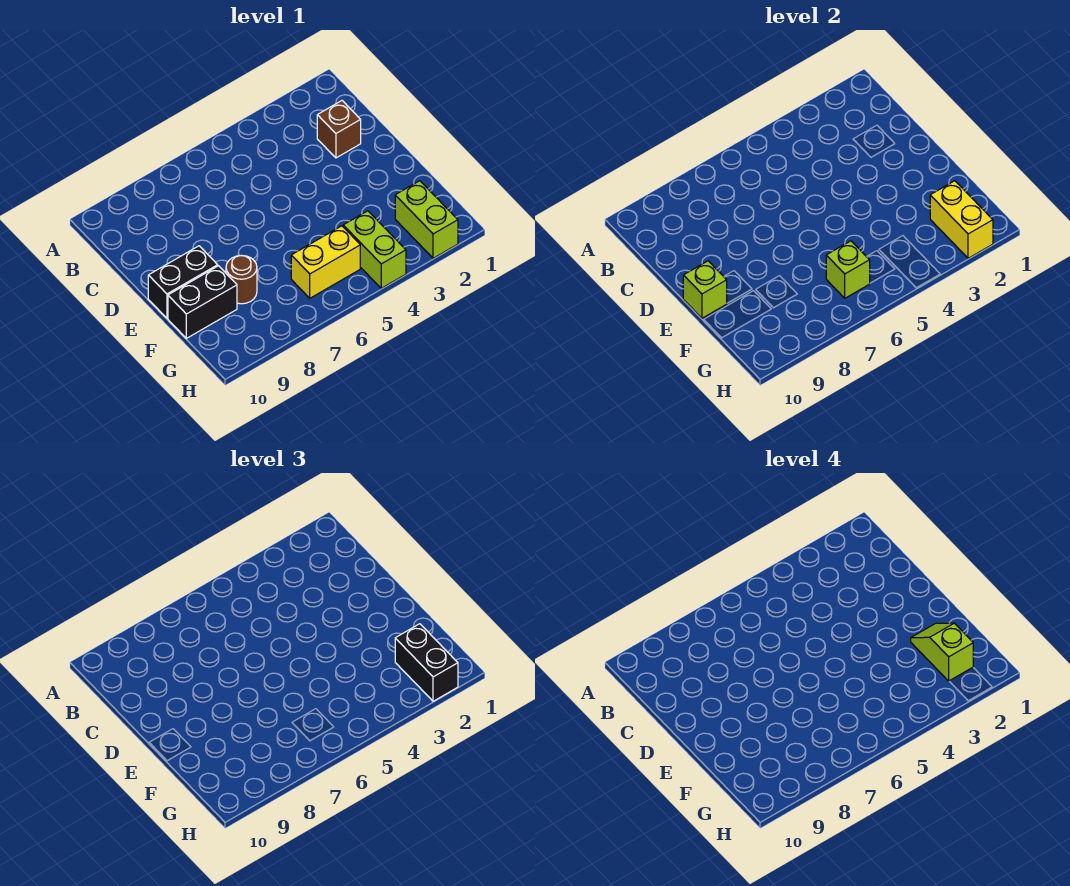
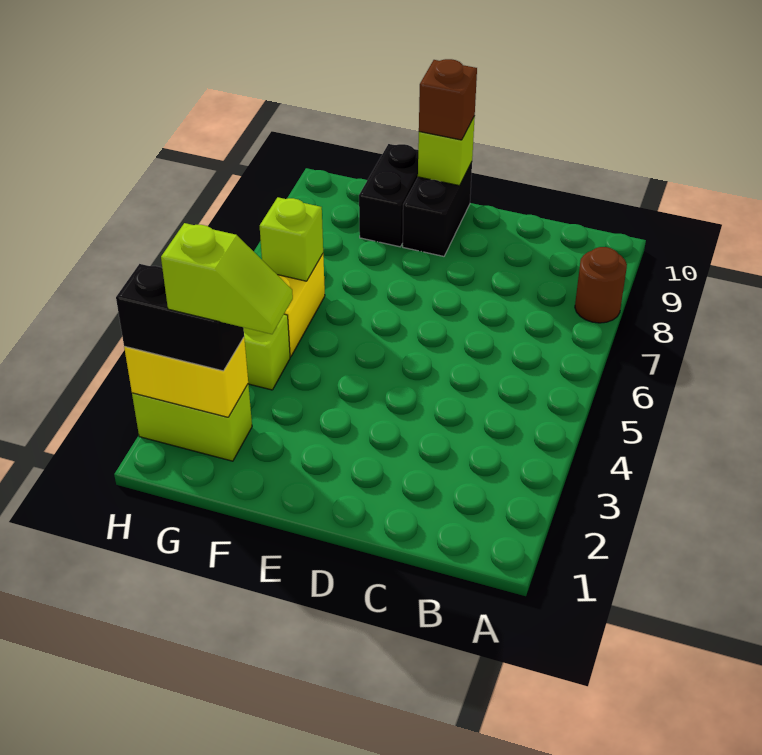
brown brick C2 level 1 -> brown brick E10 level 3
brown round brick F8 level 1 -> brown round brick A8 level 1

